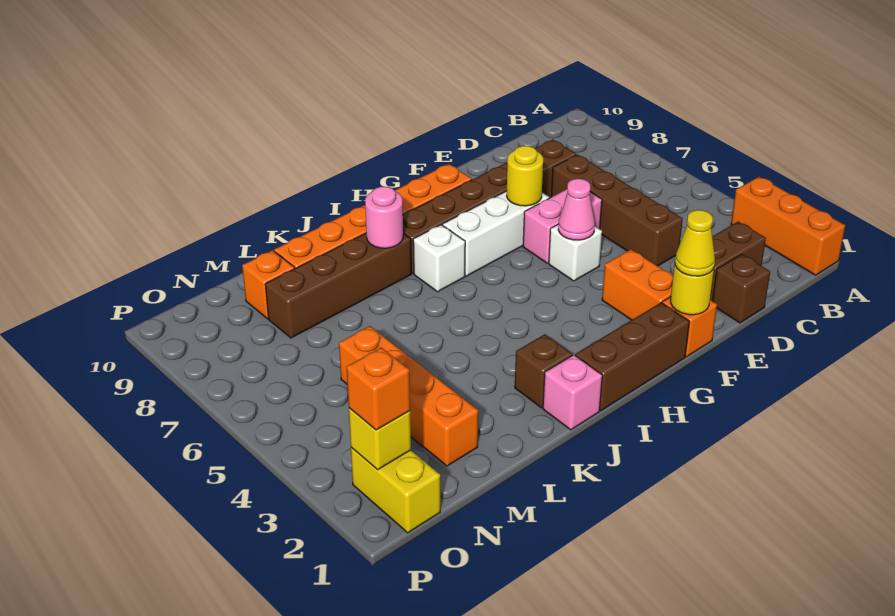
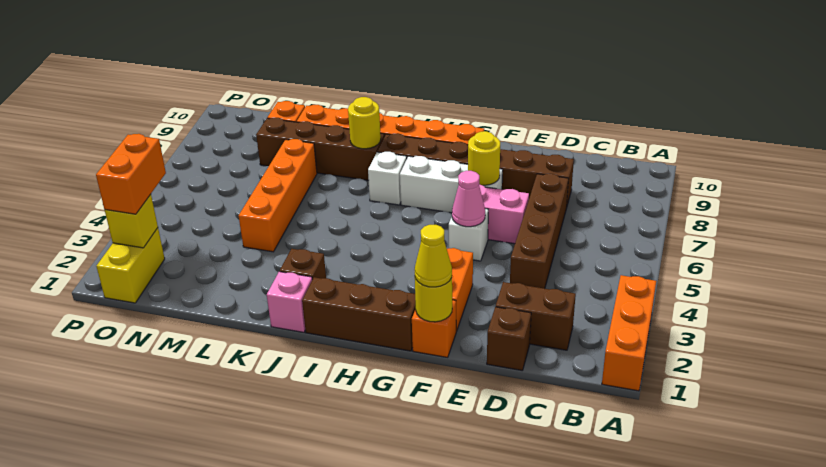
pink round brick J8 level 2 -> yellow round brick J8 level 2
orange brick M2:M5 level 1 -> orange brick L4:L7 level 1
orange brick O2 level 3 -> orange brick O2:O3 level 3

